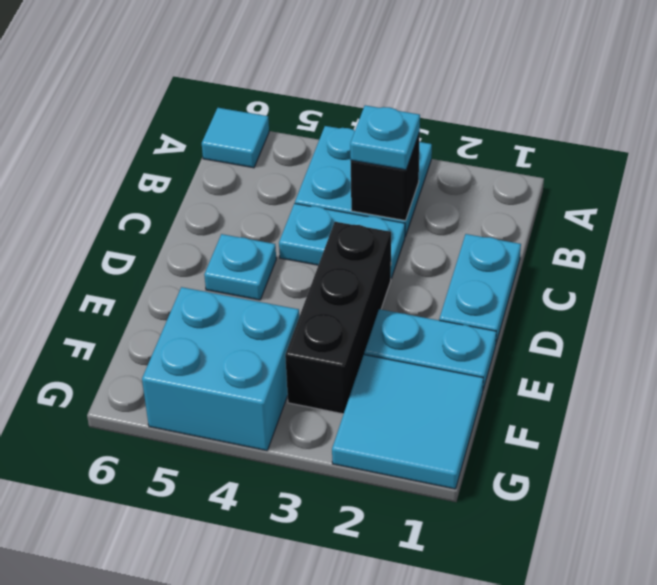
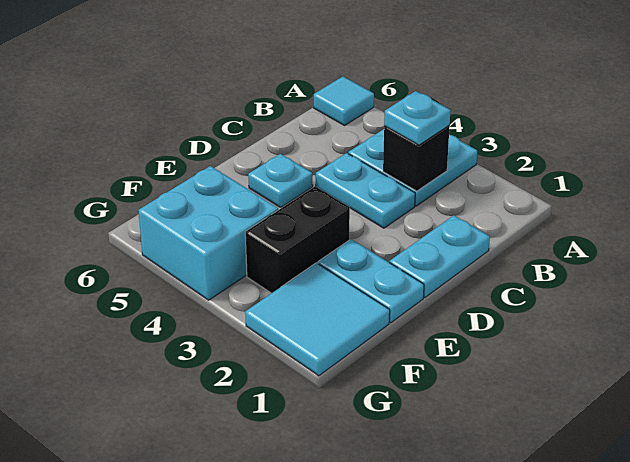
black brick D3:F3 level 1 -> black brick E3:F3 level 1

